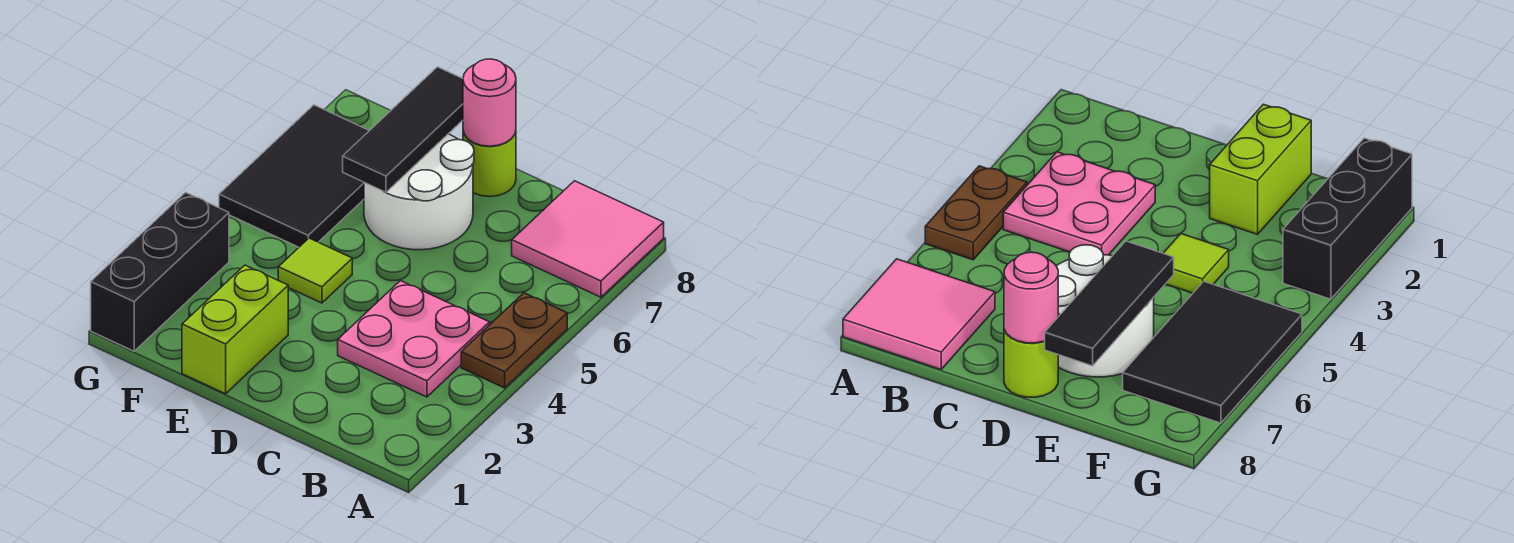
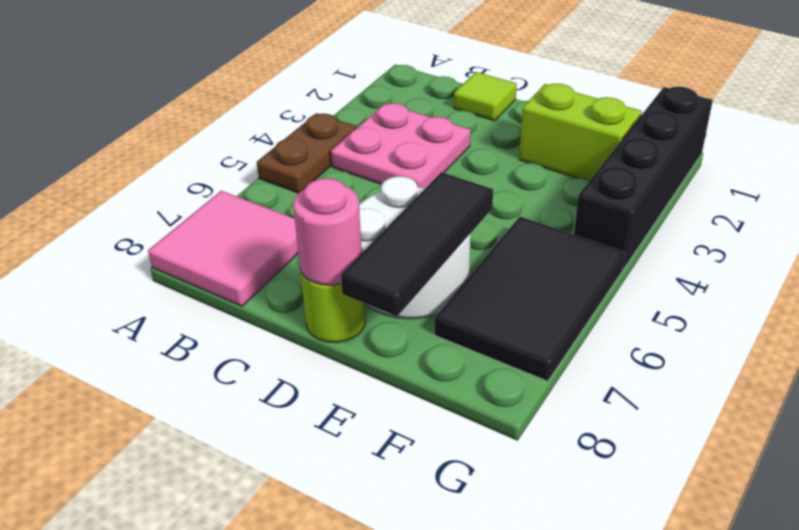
lime brick E1:E2 level 1 -> lime brick E2:F2 level 1
lime tile E4 level 1 -> lime tile C1 level 1
black brick G1:G3 level 1 -> black brick G1:G4 level 1

